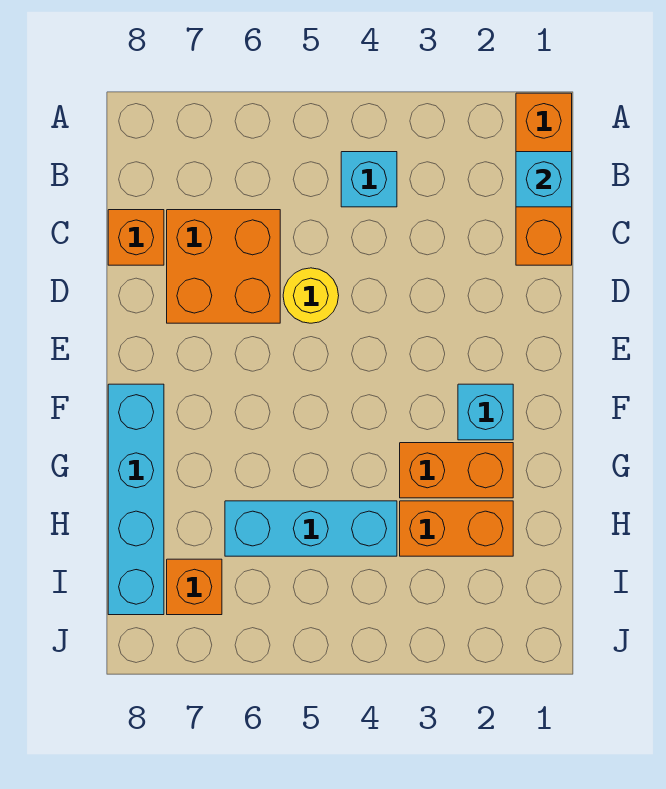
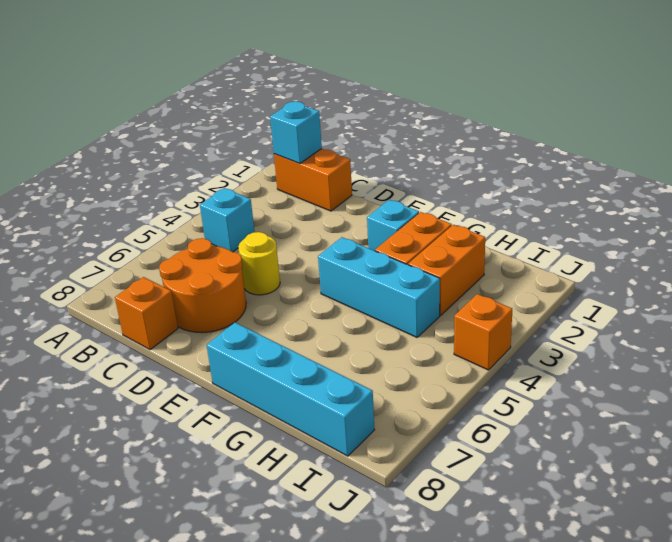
orange brick A1:C1 level 1 -> orange brick B1:C1 level 1
orange brick C6:D7 level 1 -> orange round brick C6:D7 level 1
cyan brick H4:H6 level 1 -> cyan brick F4:H4 level 1
orange brick I7 level 1 -> orange brick J4 level 1

